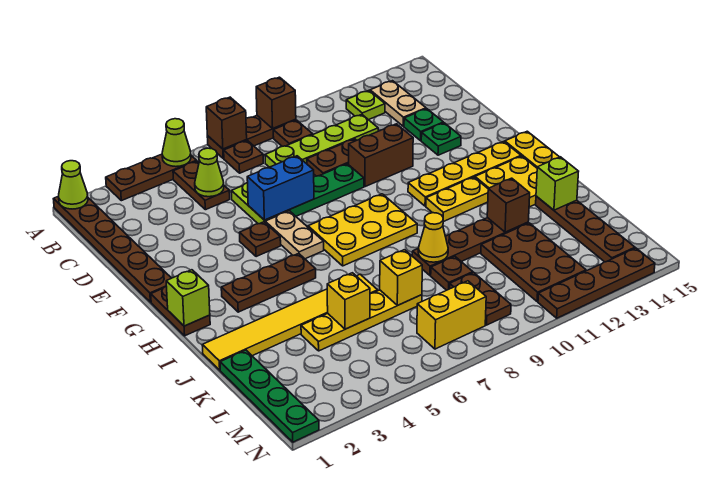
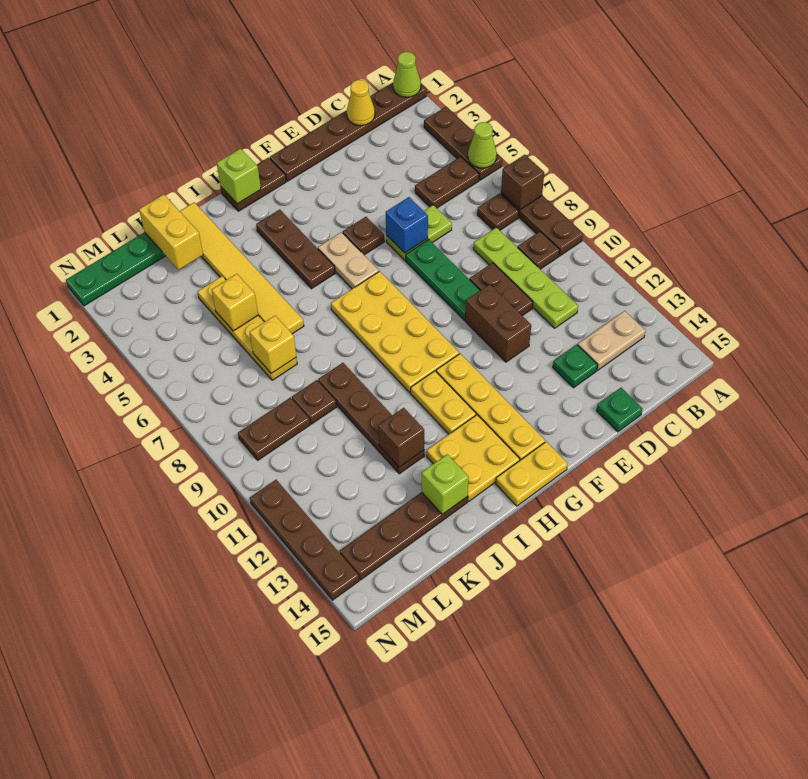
brown brick A9 level 2 -> none
lime plate B12 level 1 -> none
lime cone C5 level 2 -> none
blue brick E6:E7 level 2 -> blue brick E6 level 2
green plate E13 level 1 -> green plate D15 level 1
tan plate F6:G6 level 1 -> tan plate G5:G6 level 1
yellow plate G7:H9 level 1 -> yellow plate G7:H10 level 1
yellow cone J9 level 2 -> yellow cone C1 level 2
brown plate K11:M12 level 1 -> none
yellow brick M7:M8 level 1 -> yellow brick K1:K2 level 2

